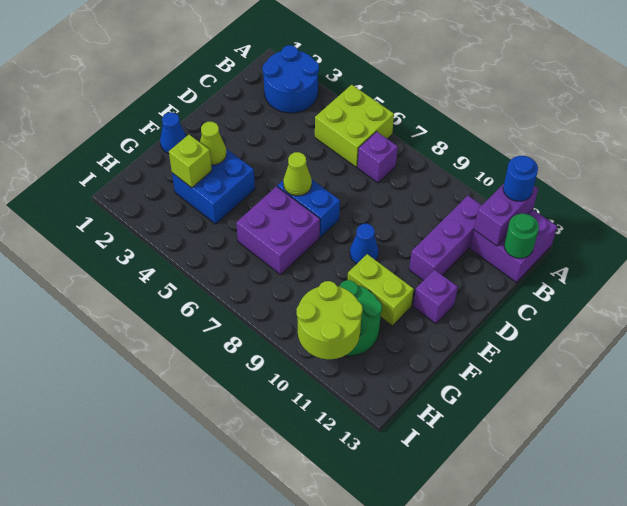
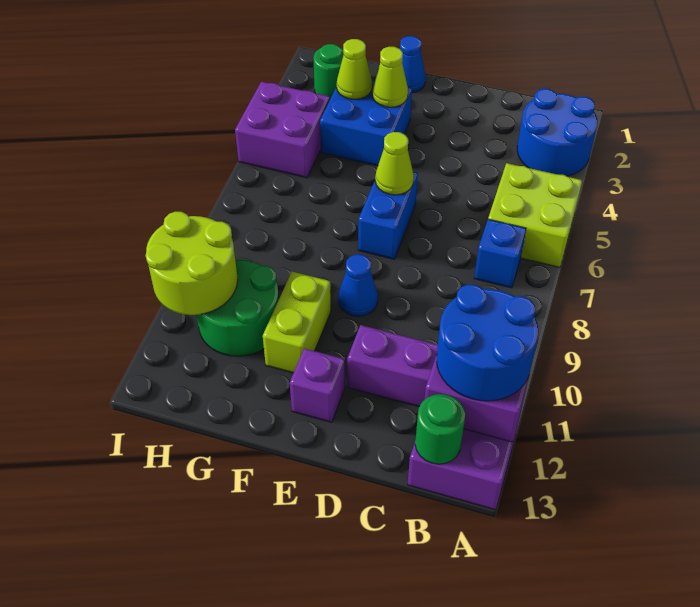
blue round brick A12 level 3 -> blue round brick A11:B12 level 3
purple brick B7 level 1 -> blue brick B7 level 1
purple brick F6:G7 level 1 -> purple brick H4:I5 level 1
lime brick G3 level 2 -> lime cone G3 level 2
none -> green round brick H2 level 1

